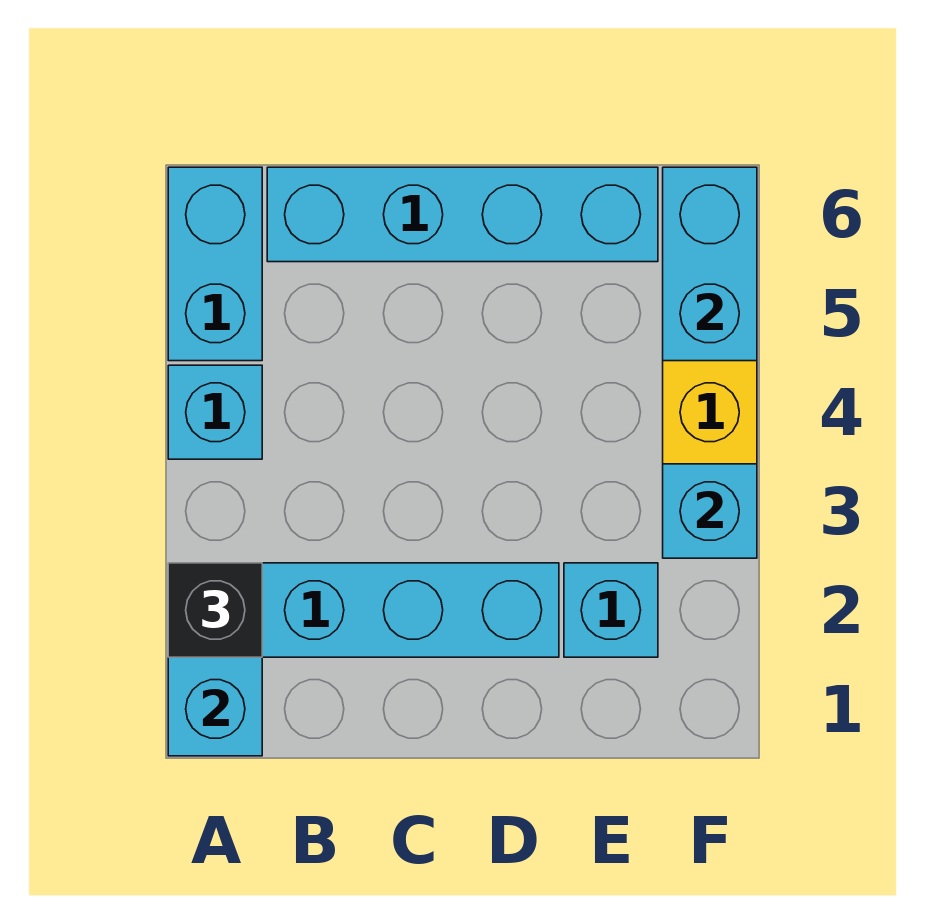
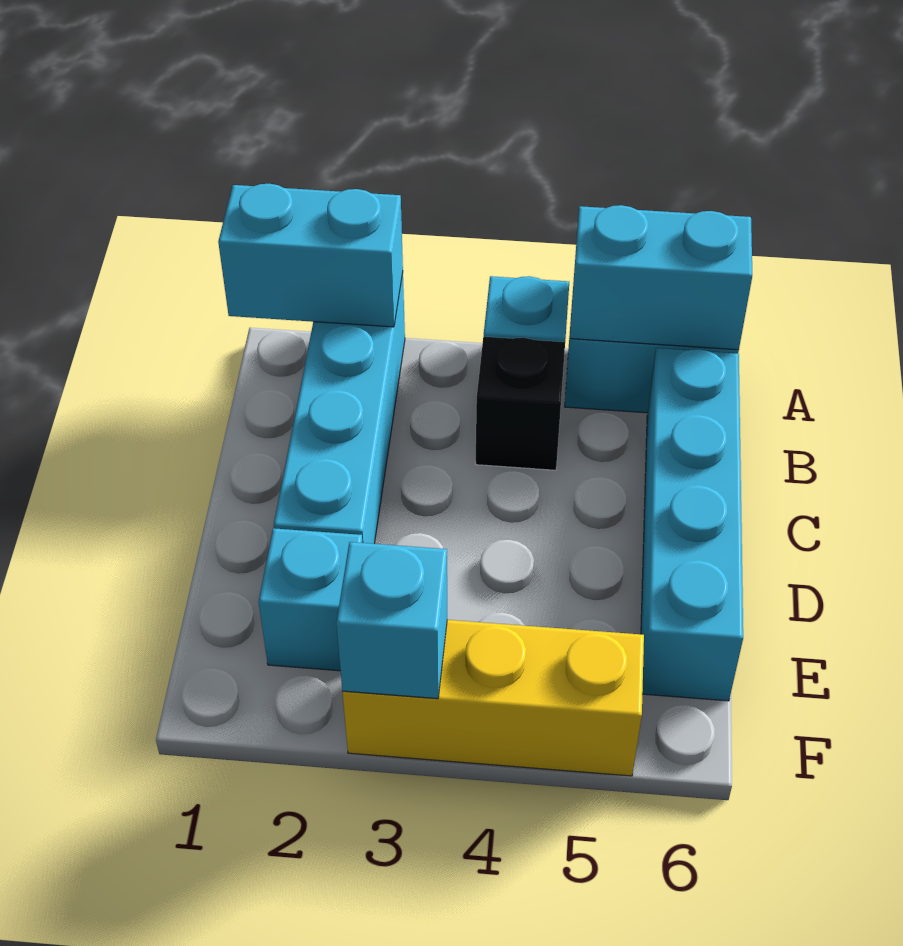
black brick A2 level 3 -> black brick B4 level 1
cyan brick F5:F6 level 2 -> cyan brick A5:A6 level 2

